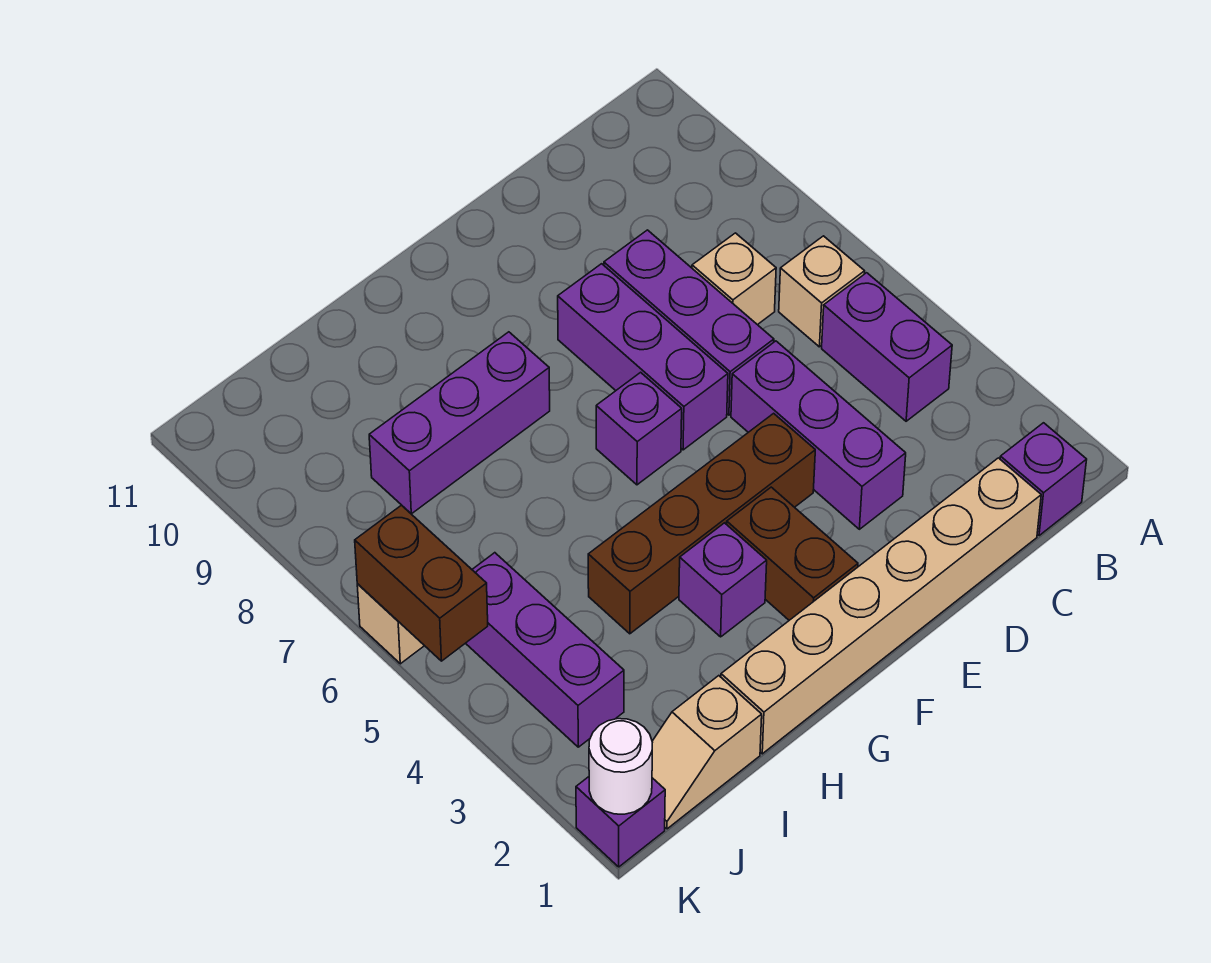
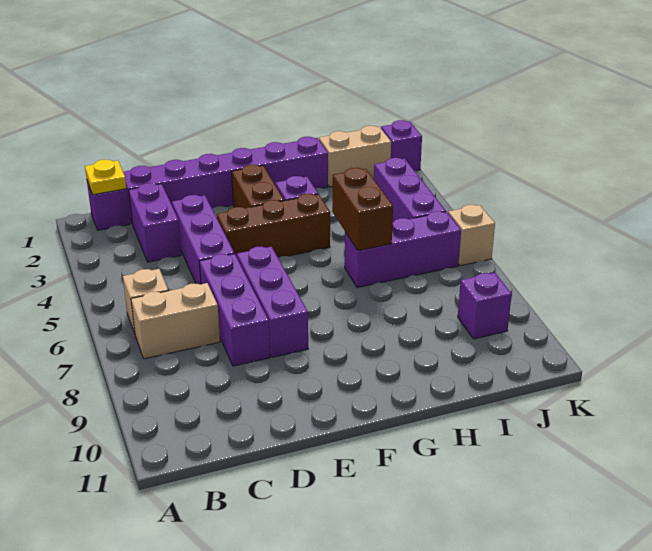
none -> yellow plate B1 level 2
purple brick B4:B5 level 1 -> purple brick C2:C3 level 1
tan brick C1:H1 level 1 -> purple brick C1:H1 level 1
tan brick C7 level 1 -> tan brick B7:C7 level 1
brown brick E4:H4 level 1 -> brown brick E4:G4 level 1
purple brick F6 level 1 -> purple brick J9 level 1
purple brick G8:I8 level 1 -> purple brick H6:J6 level 1
tan slope I1:J1 level 1 top I -> tan brick I1:J1 level 1
white round brick K1 level 2 -> none
brown brick K5:K6 level 2 -> brown brick H5:H6 level 2

